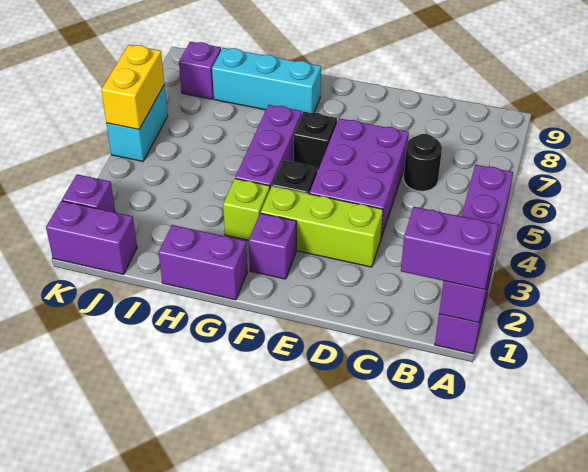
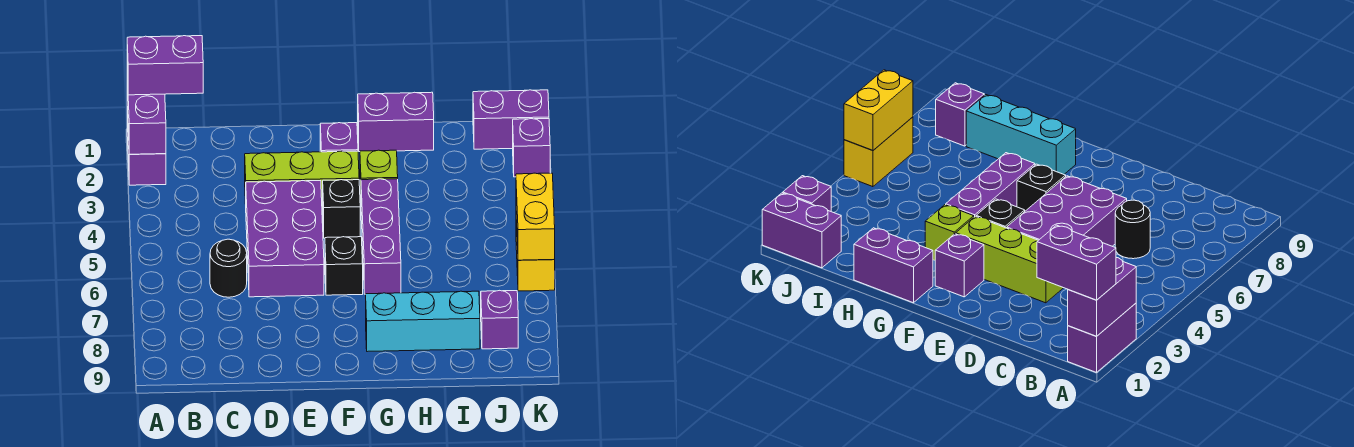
purple brick A1:A4 level 2 -> purple brick A1:A2 level 2
cyan brick K5:K6 level 1 -> yellow brick K5:K6 level 1

